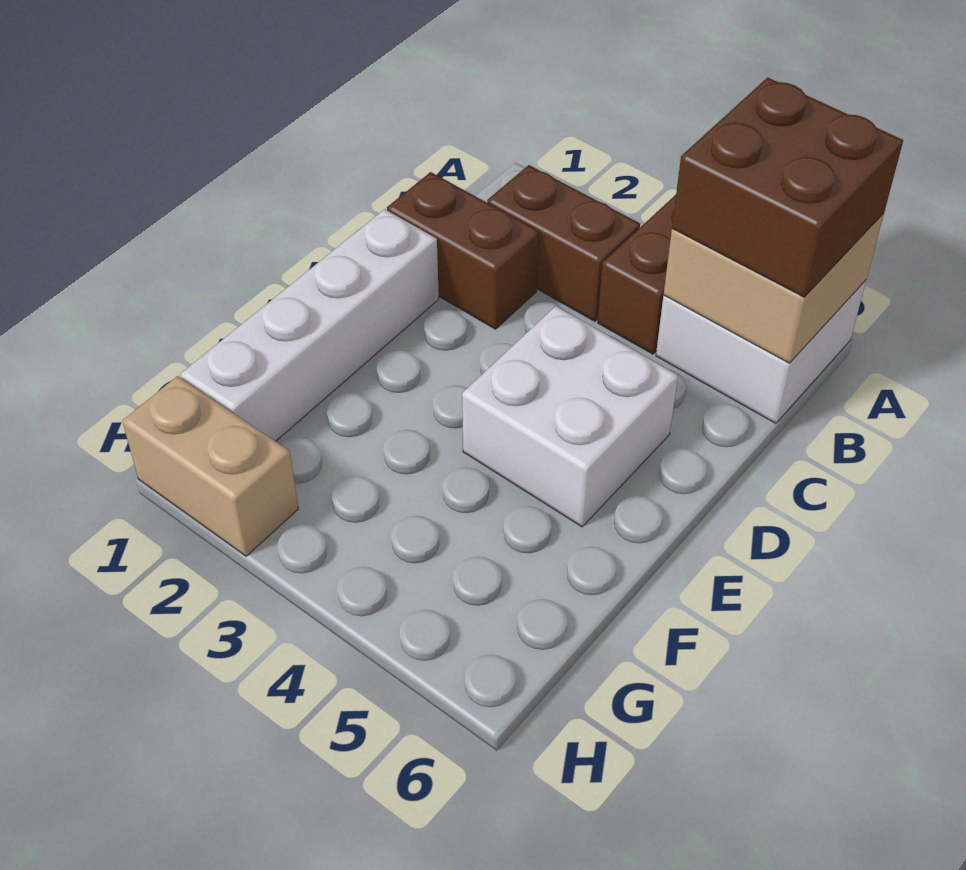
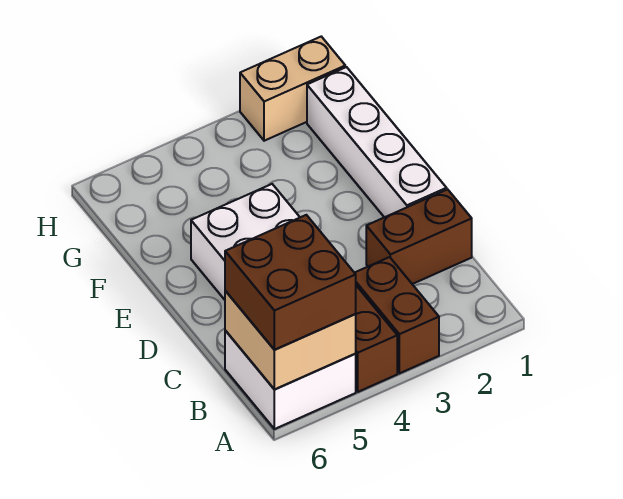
brown brick B2:B3 level 1 -> brown brick A3:B3 level 1

